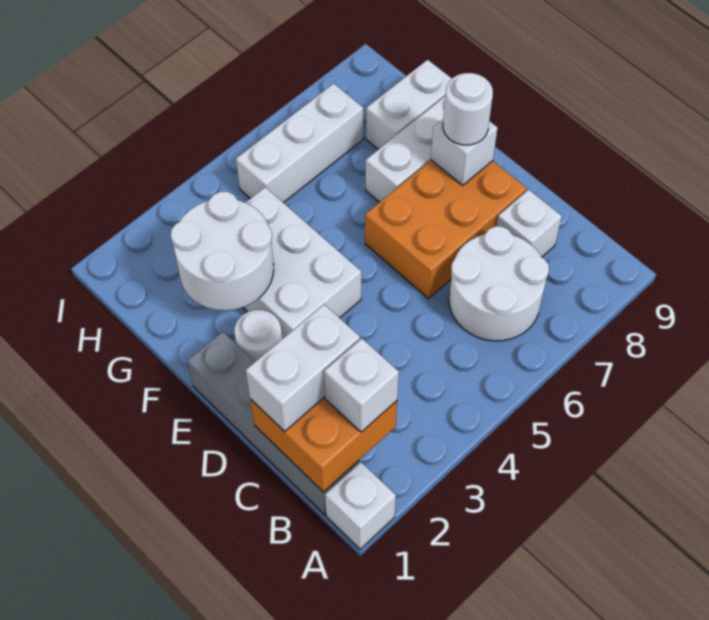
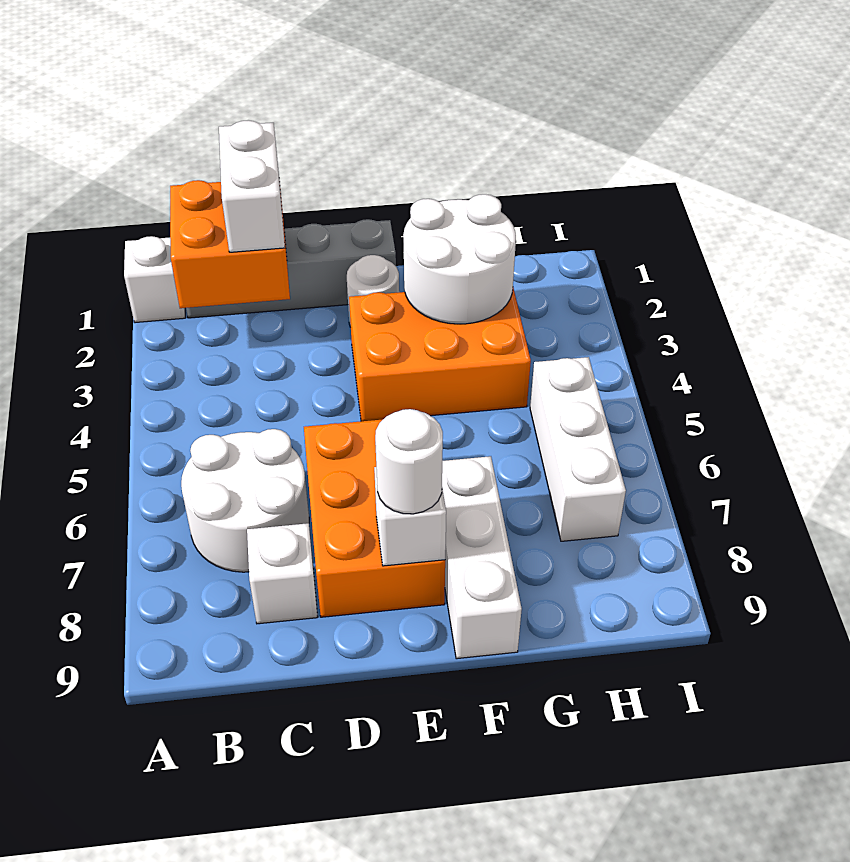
white brick B2 level 3 -> none
white brick E3:G4 level 1 -> orange brick E3:G4 level 1
white brick G8:G9 level 1 -> none

